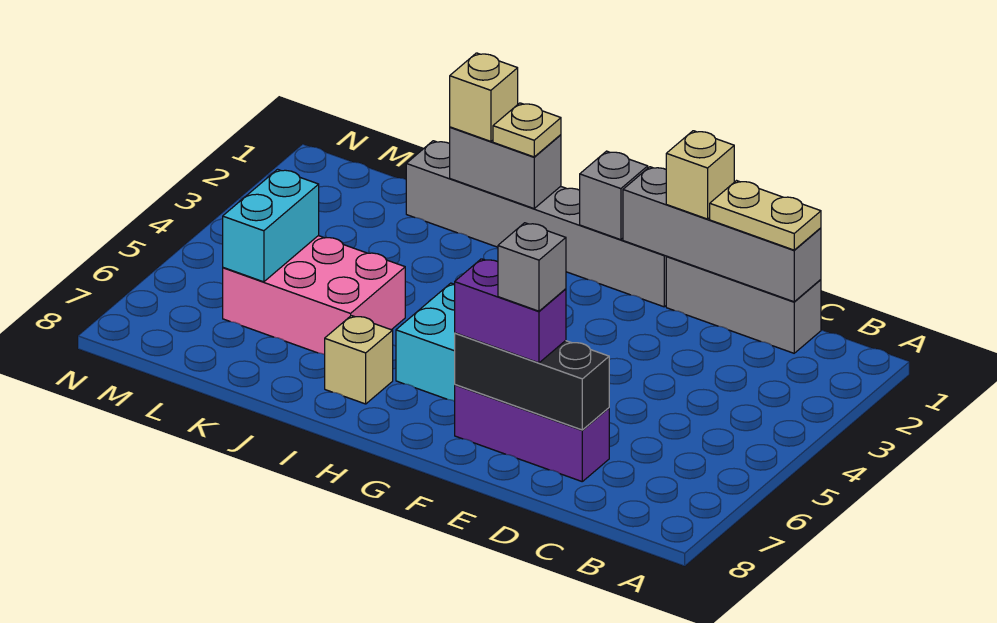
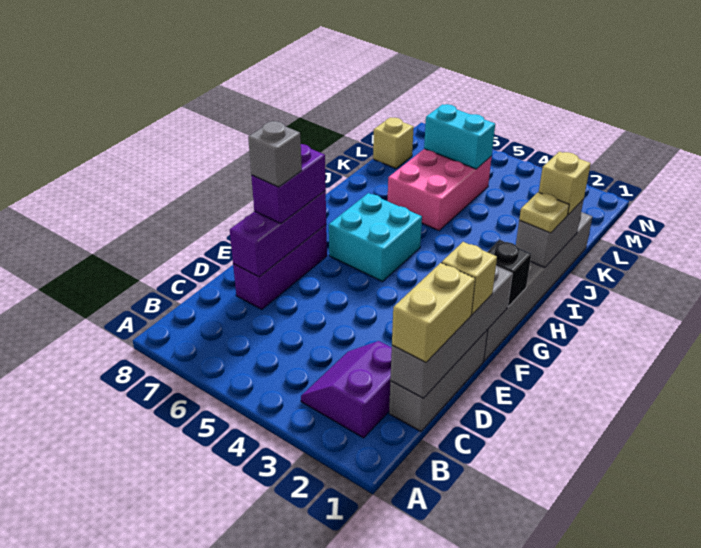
none -> purple slope B2:C3 level 1 top 2
tan plate C1:D1 level 3 -> tan brick C1:D1 level 3
black brick D7:F7 level 2 -> purple brick D7:F7 level 2
grey brick G1 level 2 -> black brick G1 level 2
tan brick I7 level 1 -> tan brick L8 level 1

